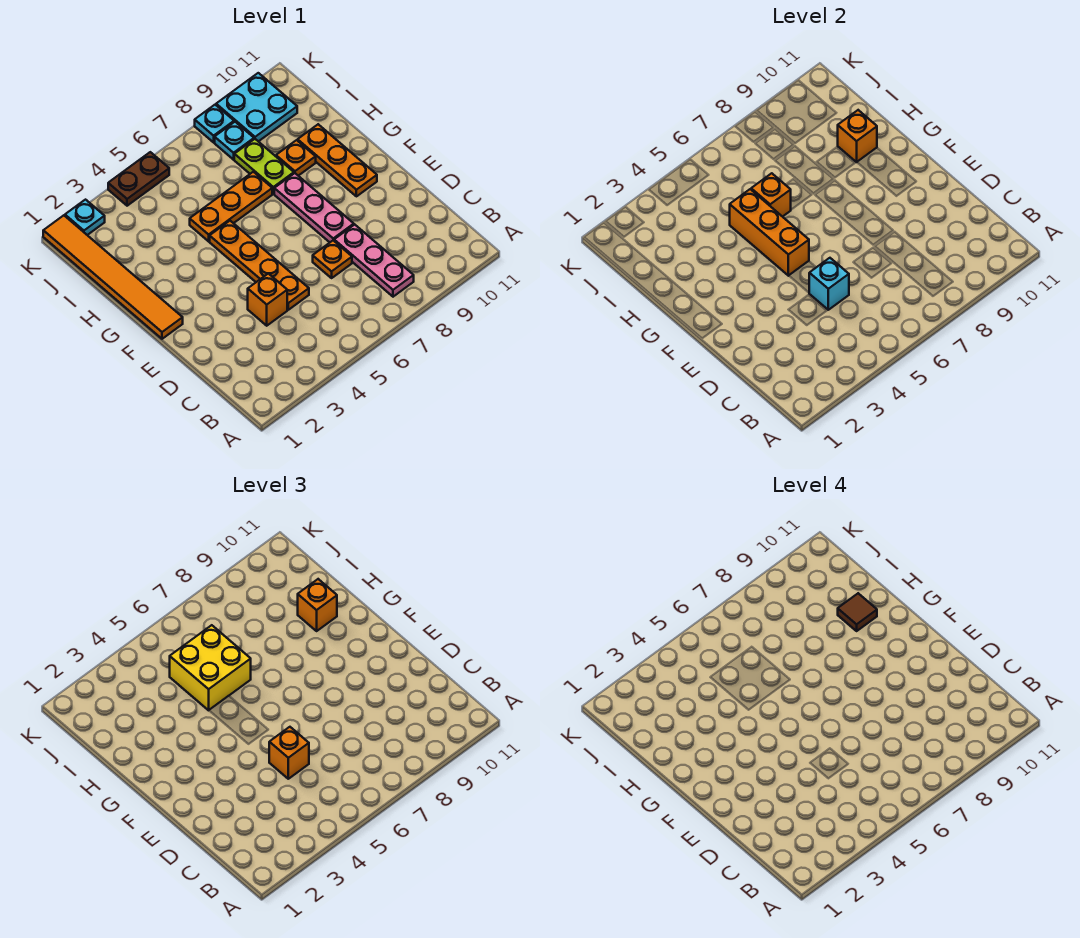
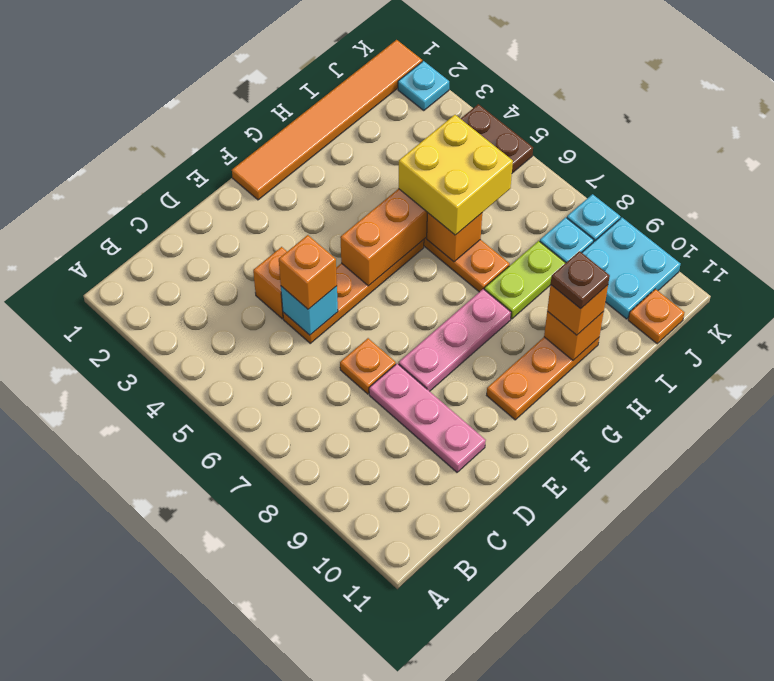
pink plate B8:D8 level 1 -> pink plate D8:D10 level 1
orange plate H9 level 1 -> orange plate J11 level 1
brown tile H10 level 4 -> brown plate H10 level 4

